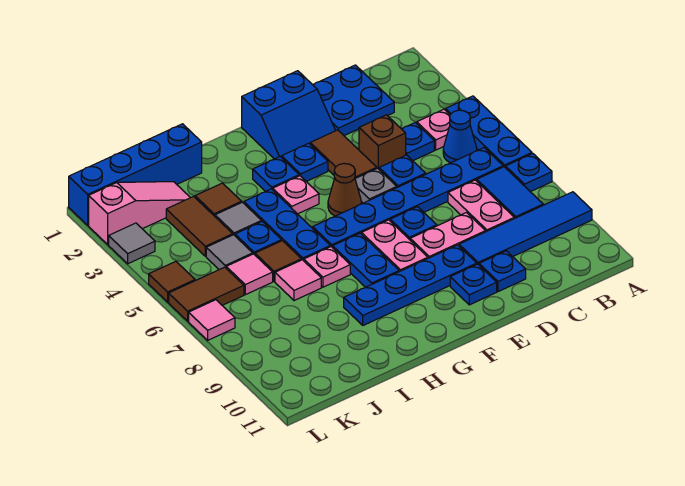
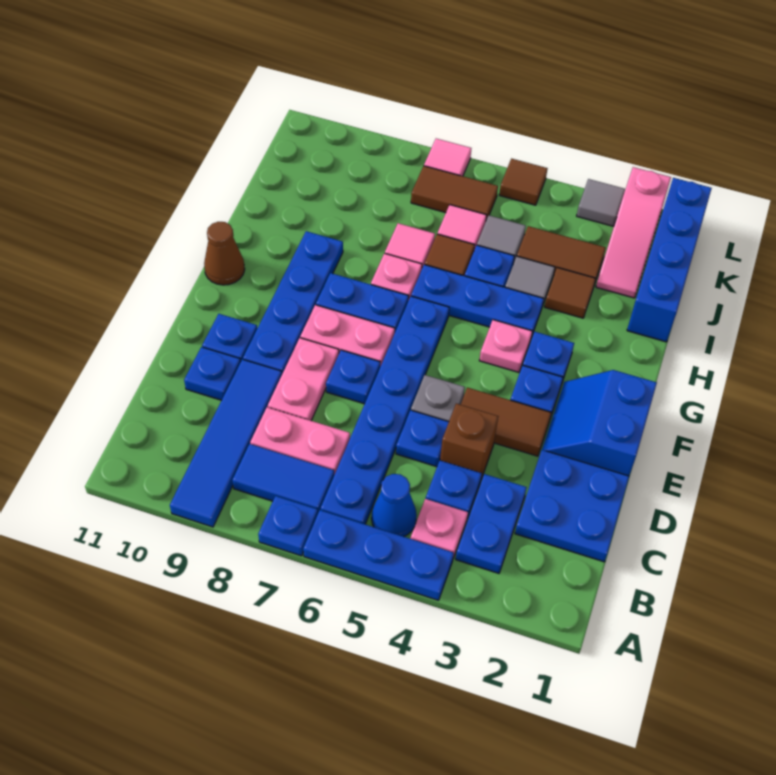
none -> blue plate B3:C3 level 1
brown cone F5 level 1 -> brown cone G11 level 1
brown tile K6:L6 level 1 -> brown tile K6:K7 level 1

